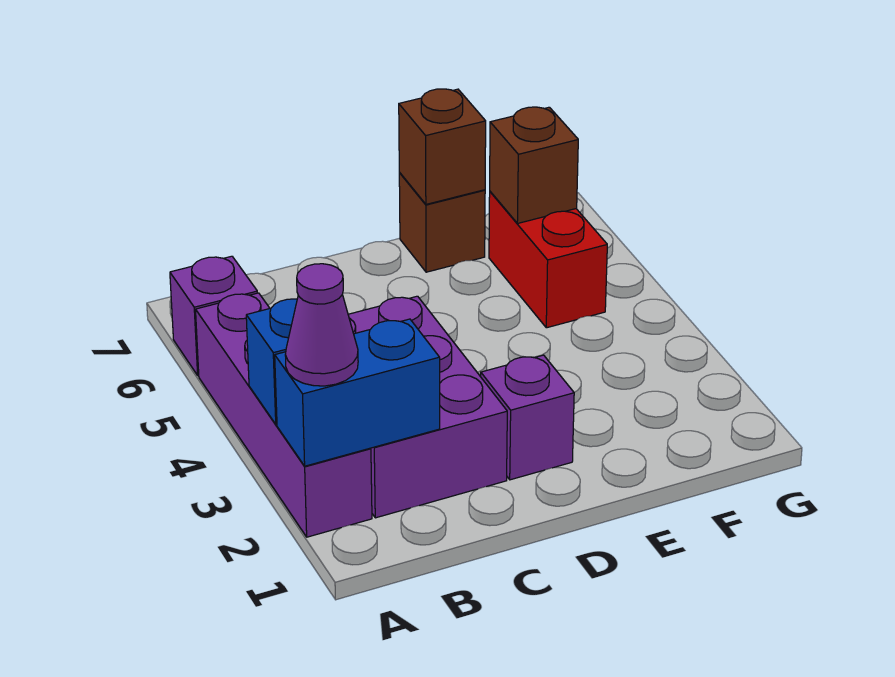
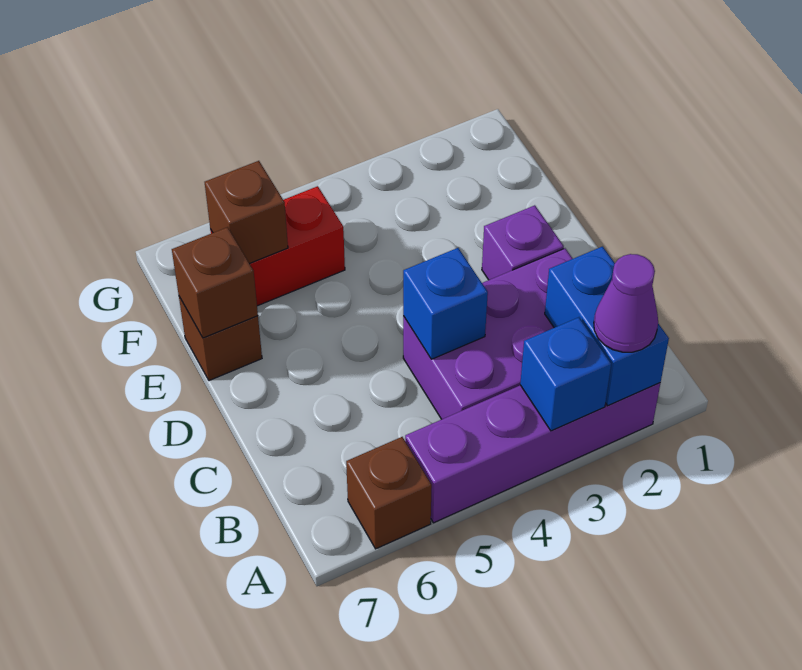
purple brick A6 level 1 -> brown brick A6 level 1
none -> blue brick C4 level 2

